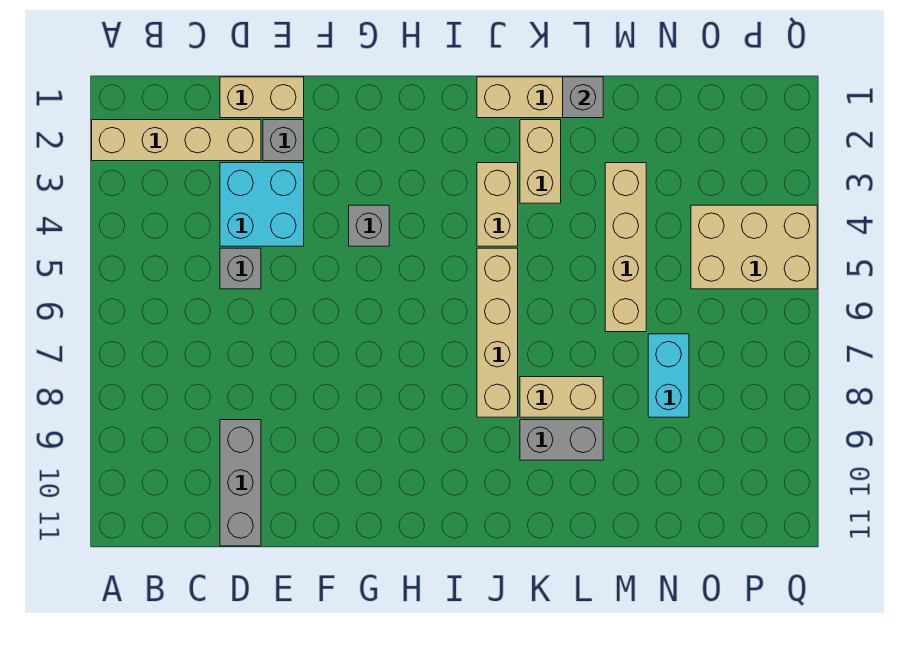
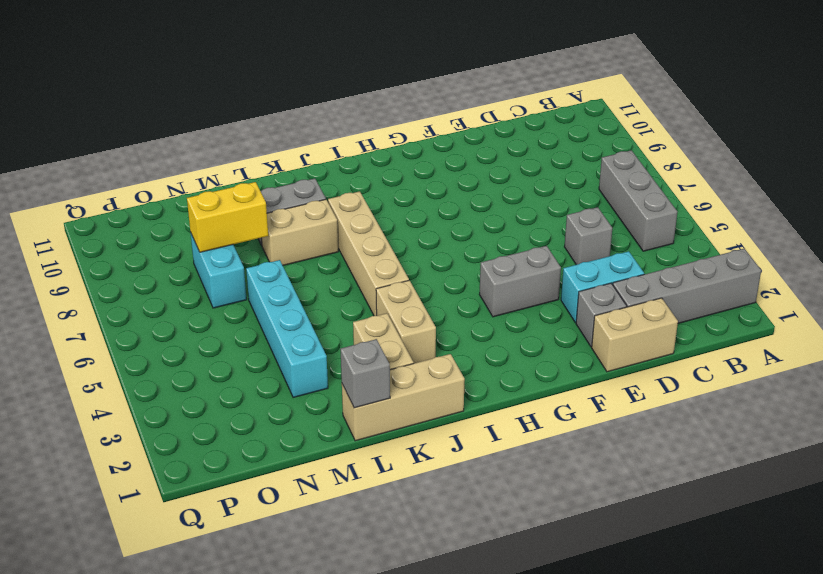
tan brick A2:D2 level 1 -> grey brick A2:D2 level 1
cyan brick D3:E4 level 1 -> cyan brick D3:E3 level 1
grey brick D9:D11 level 1 -> grey brick B5:B7 level 1
grey brick G4 level 1 -> grey brick F4:G4 level 1
tan brick M3:M6 level 1 -> cyan brick M3:M6 level 1
none -> yellow brick M8:N8 level 2
tan brick O4:Q5 level 1 -> none

